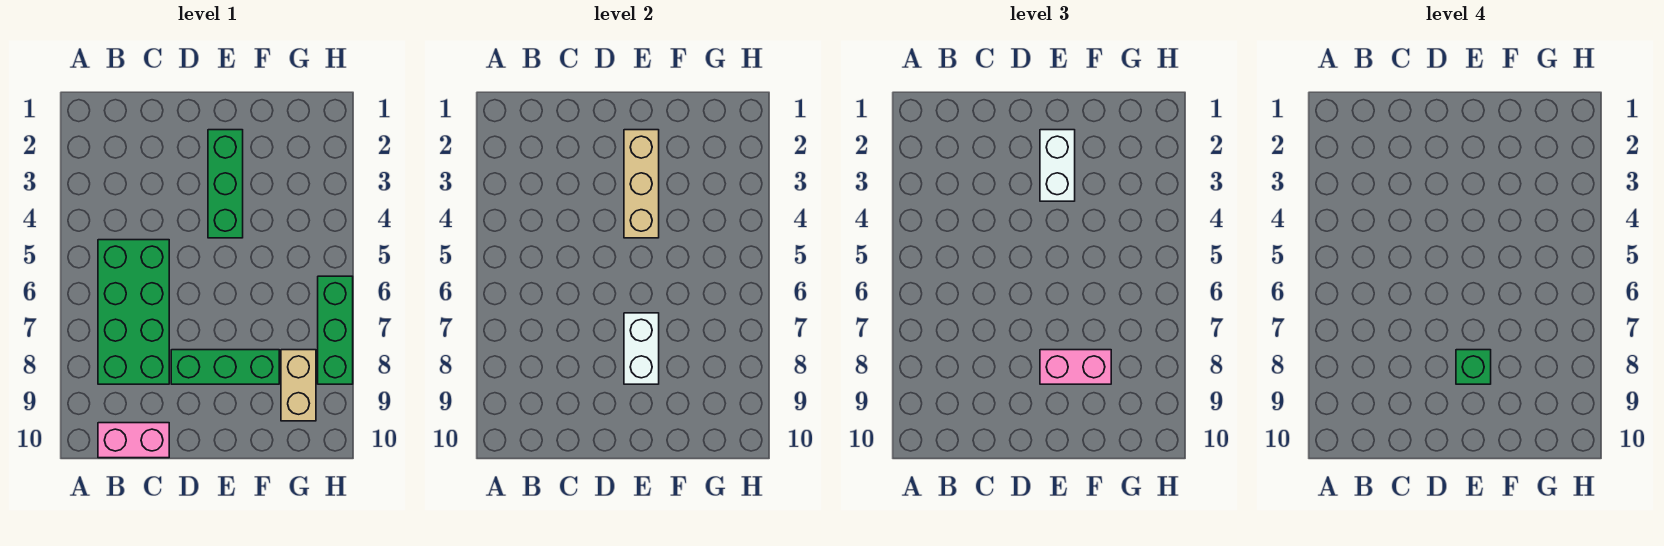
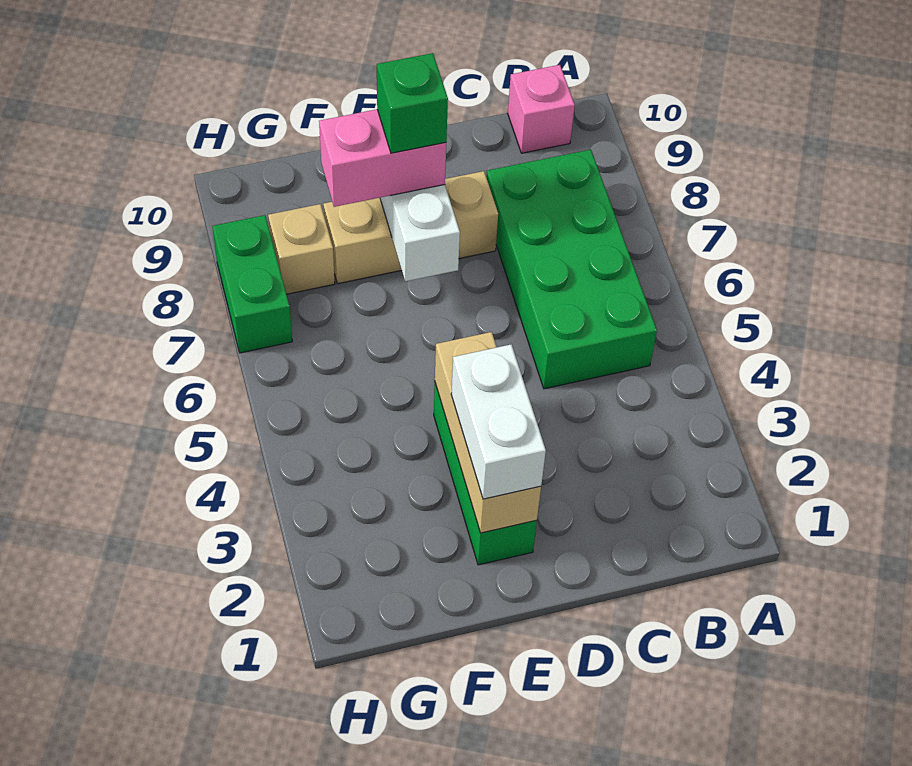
pink brick B10:C10 level 1 -> pink brick B10 level 1
green brick D8:F8 level 1 -> tan brick D8:F8 level 1
tan brick G8:G9 level 1 -> tan brick G8 level 1
green brick H6:H8 level 1 -> green brick H7:H8 level 1

